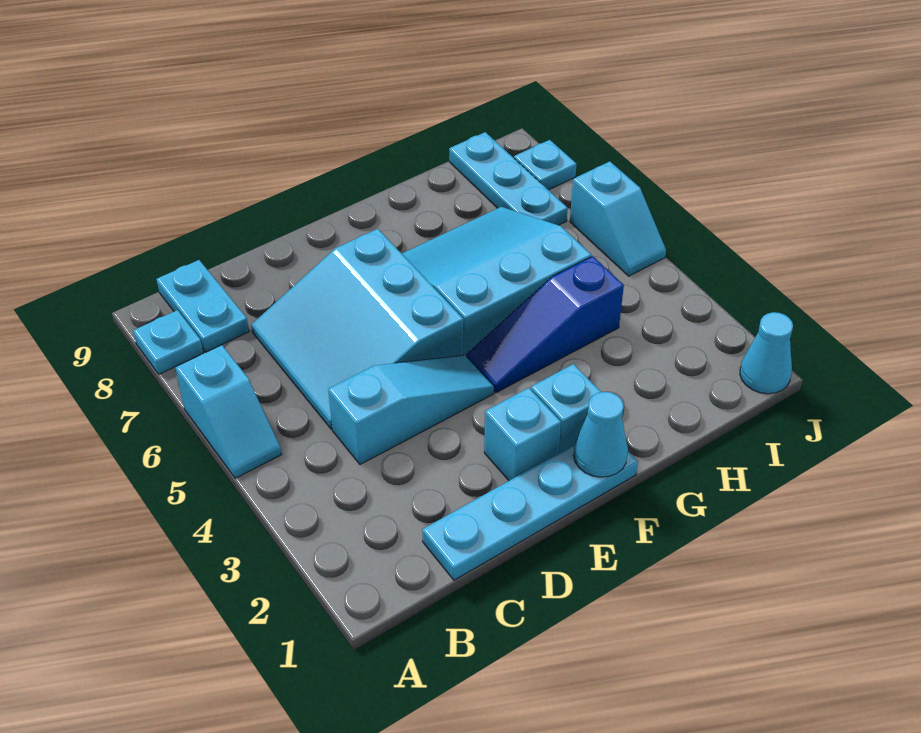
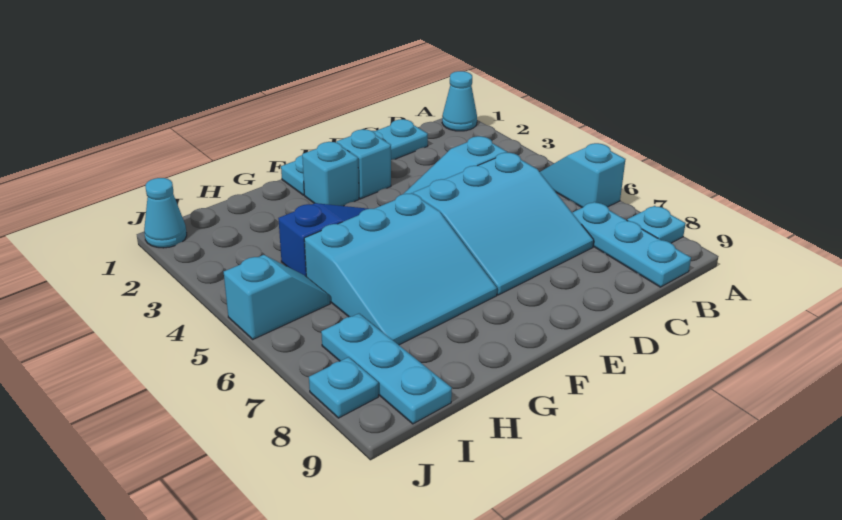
cyan plate B8:B9 level 1 -> cyan plate B7:B9 level 1
cyan slope C5:E7 level 1 top E -> cyan slope C5:E7 level 1 top 5
cyan cone F1 level 2 -> cyan cone A1 level 1
cyan slope J5:J6 level 1 top 6 -> cyan slope I5:J5 level 1 top J

